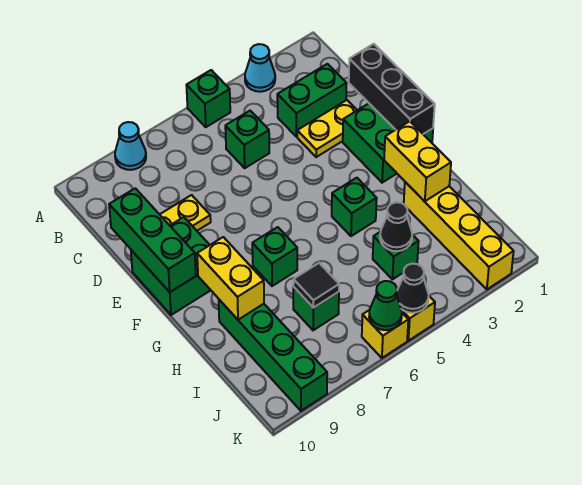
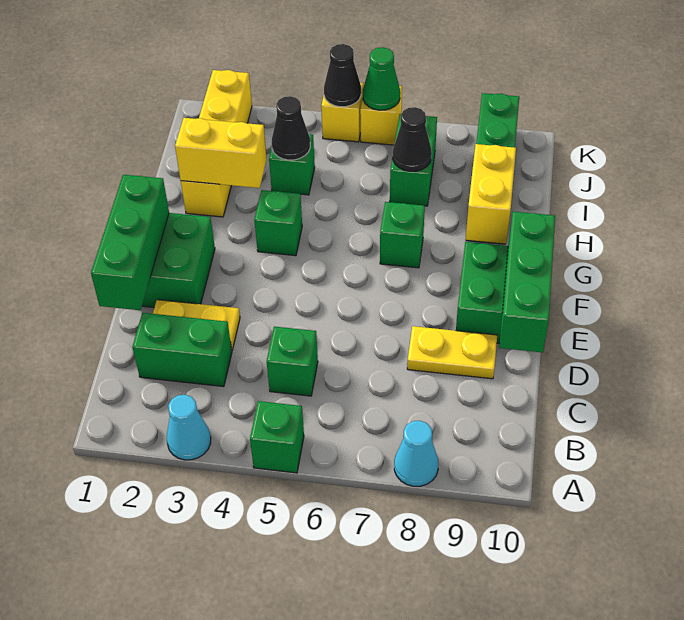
black brick D1:F1 level 2 -> green brick D1:F1 level 2
yellow brick G2:H2 level 2 -> yellow brick H2:H3 level 2
green brick I7 level 1 -> green brick I7:J7 level 1
black tile I7 level 2 -> black cone I7 level 2

